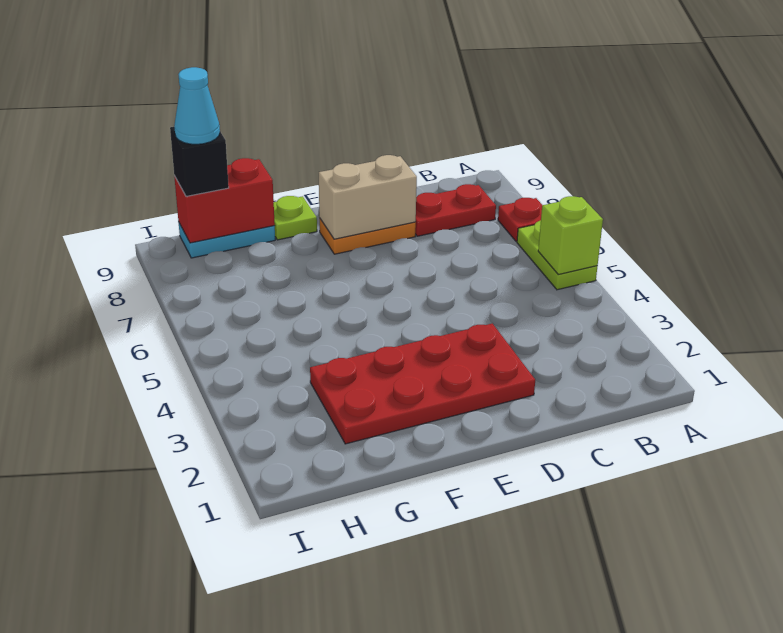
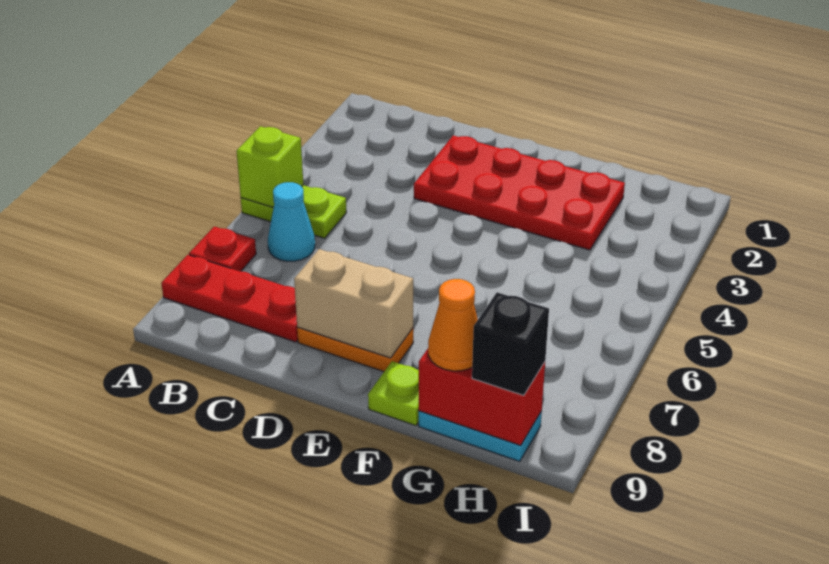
lime plate A5:A6 level 1 -> lime plate A5:B5 level 1
red plate B8:C8 level 1 -> red plate A8:C8 level 1
none -> orange cone G9 level 3
cyan cone H9 level 4 -> cyan cone B6 level 1

